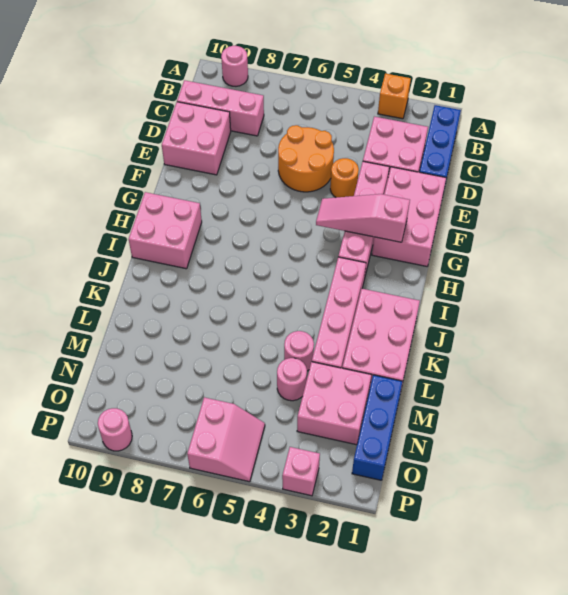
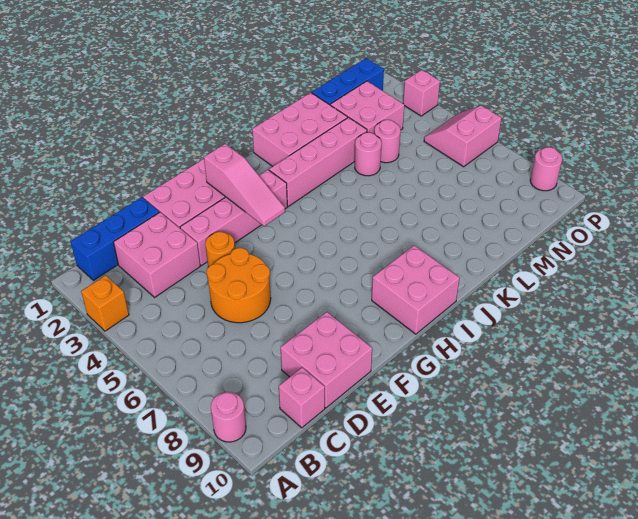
pink brick C8:C10 level 1 -> pink brick C10 level 1

